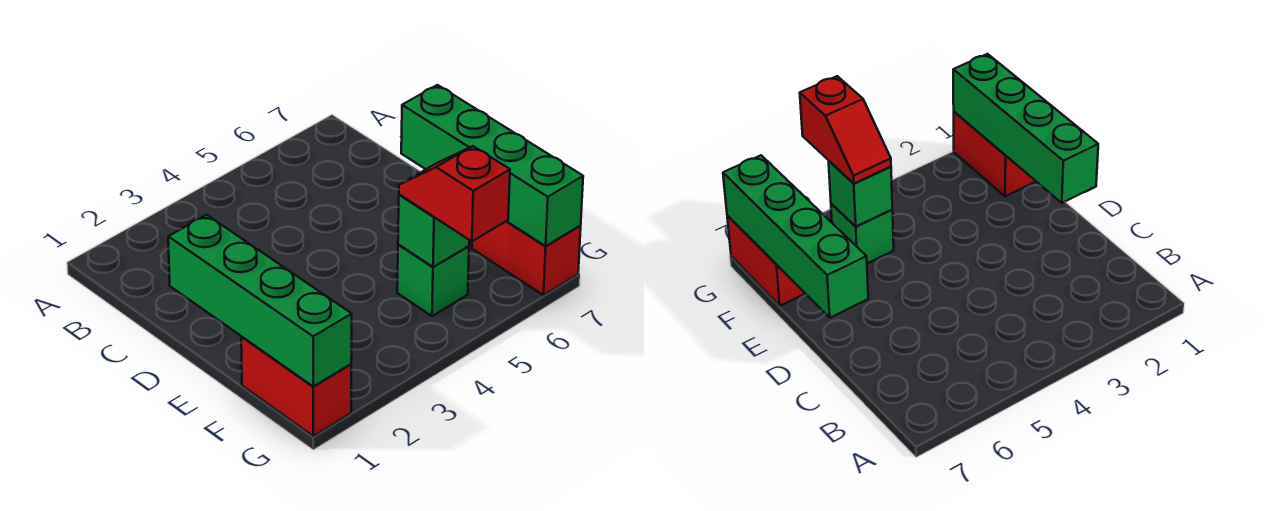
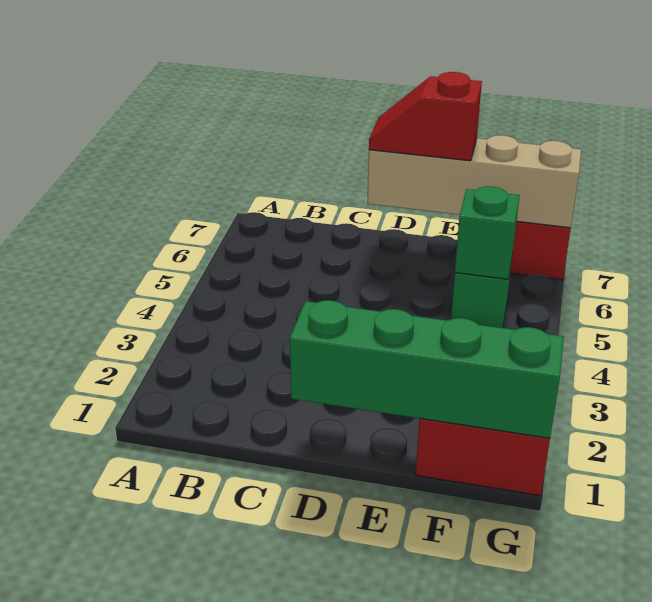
green brick D7:G7 level 2 -> tan brick D7:G7 level 2
red slope F5:G5 level 3 top G -> red slope D7:E7 level 3 top E

